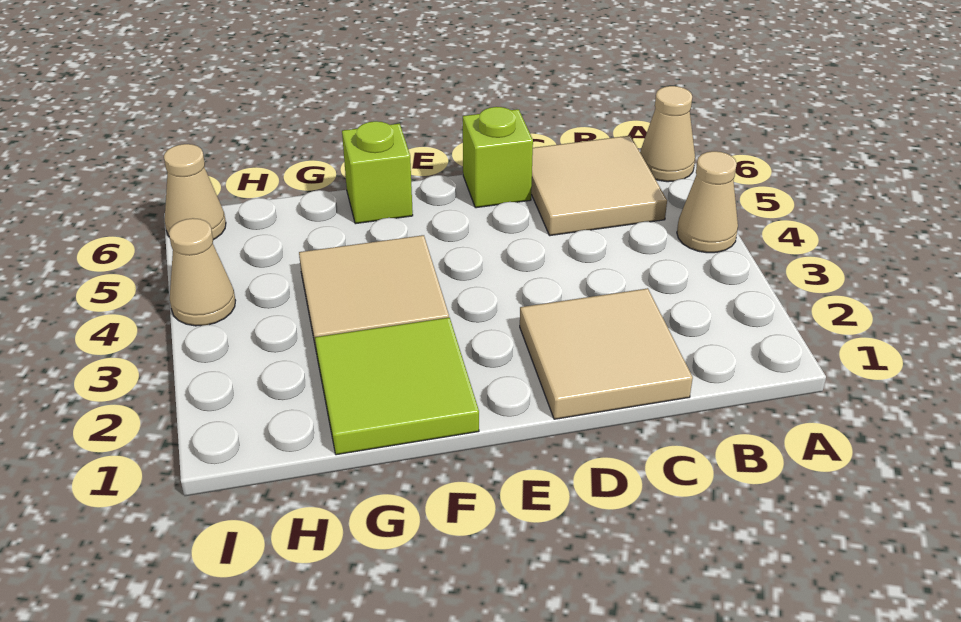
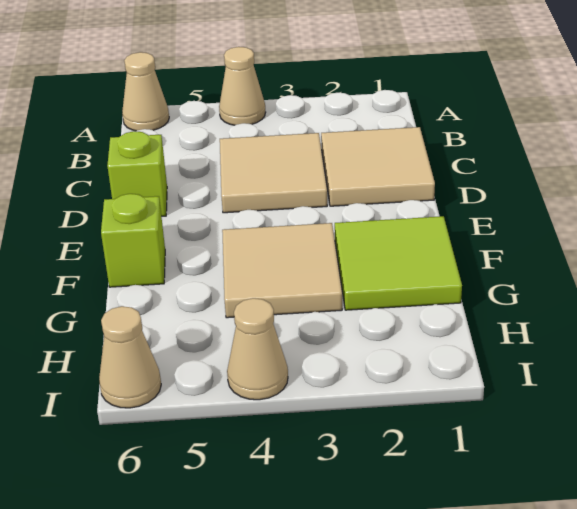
tan tile B5:C6 level 1 -> tan tile C3:D4 level 1

